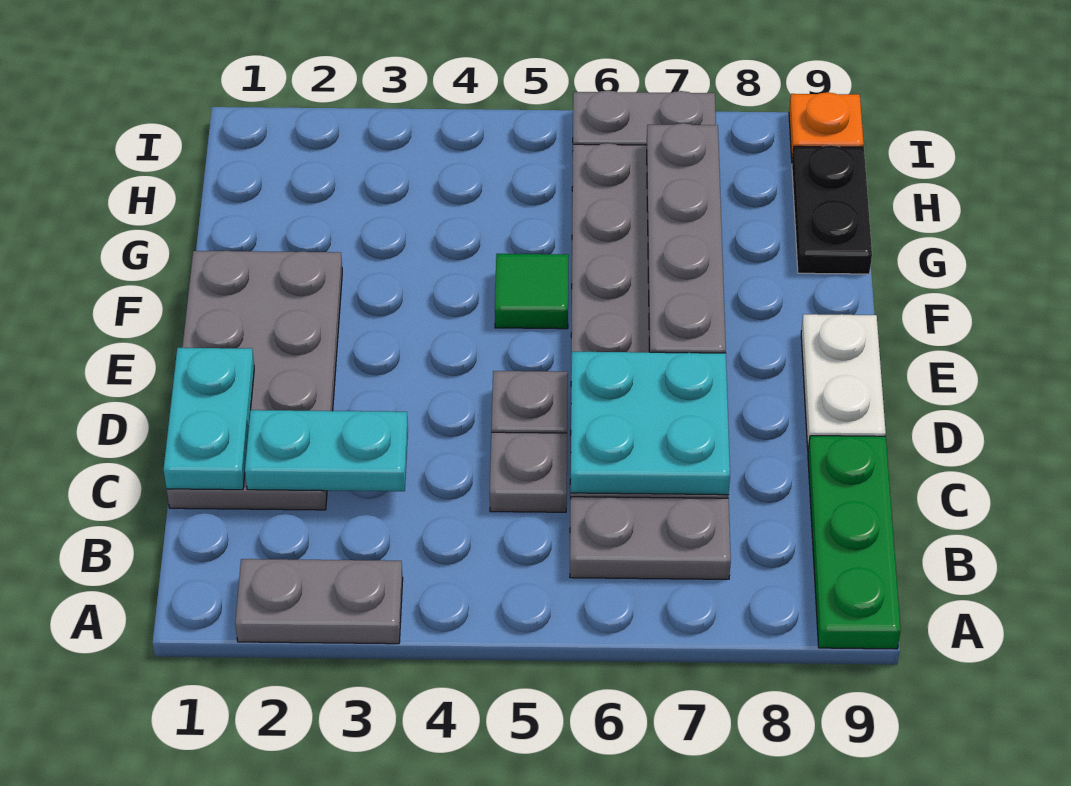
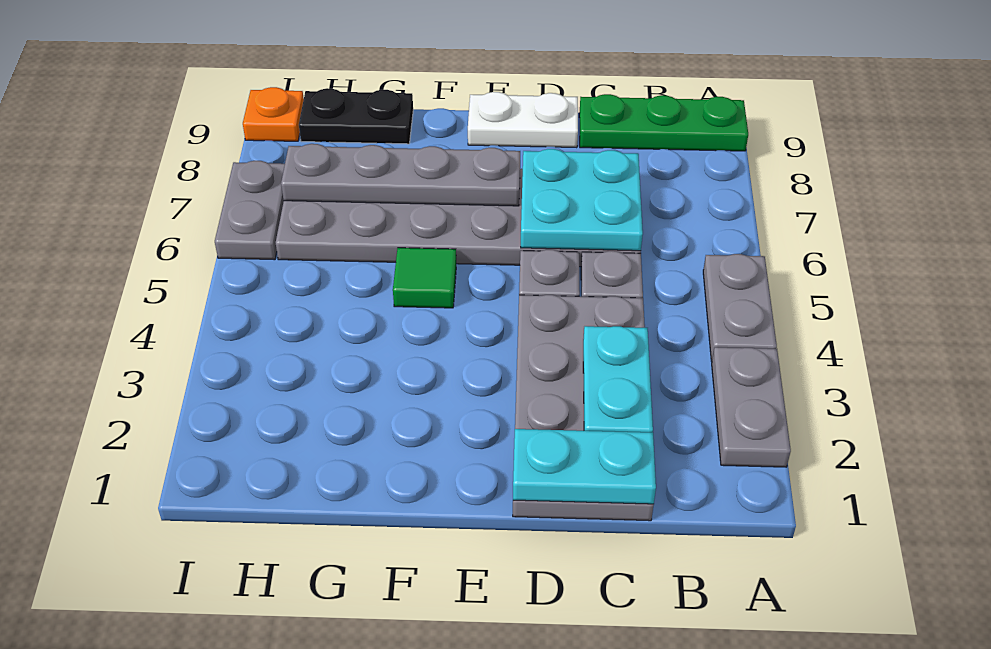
grey plate B6:B7 level 1 -> grey plate A4:A5 level 1
grey plate C1:F2 level 1 -> grey plate C1:D4 level 1

